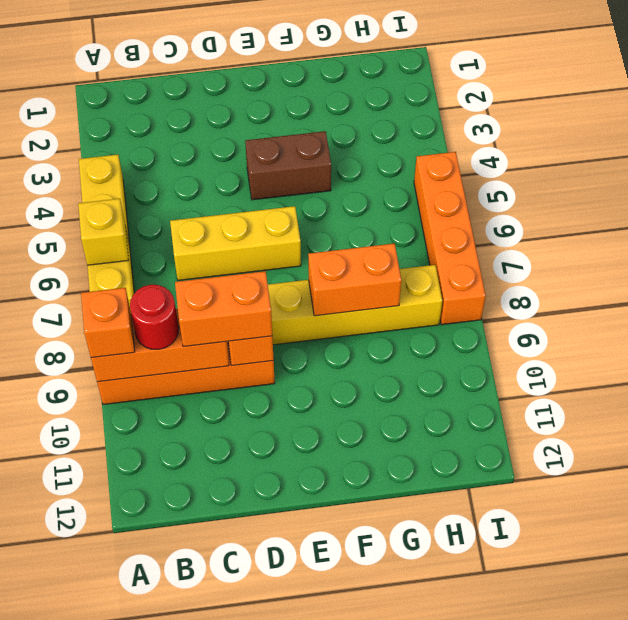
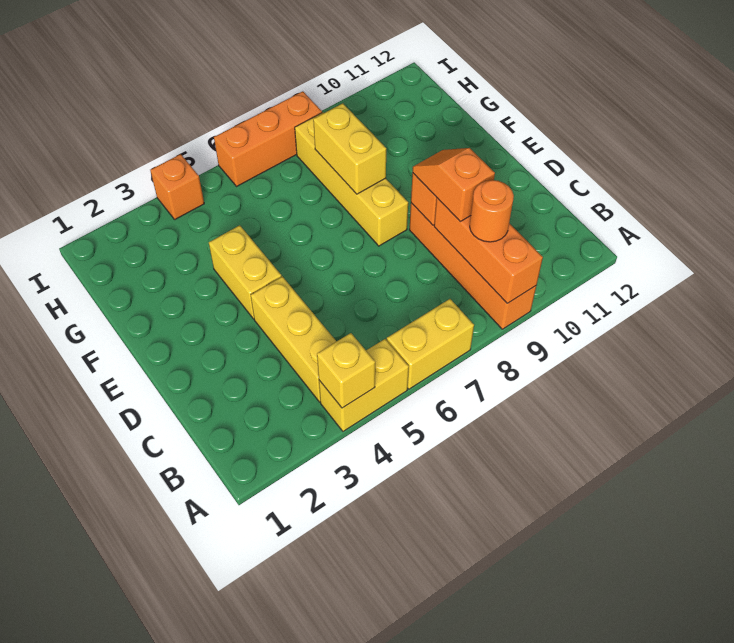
yellow brick A6 level 2 -> yellow brick A4 level 2
orange brick A9 level 3 -> orange brick I4 level 1
red round brick B9 level 3 -> orange round brick B9 level 3
yellow brick C6:E6 level 1 -> yellow brick B4:D4 level 1
orange brick C9:D9 level 3 -> orange slope C9:D9 level 3 top C
brown brick E4:F4 level 1 -> yellow brick E4:F4 level 1
orange brick F8:G8 level 2 -> yellow brick F8:G8 level 2
orange brick I5:I8 level 1 -> orange brick I6:I8 level 1

